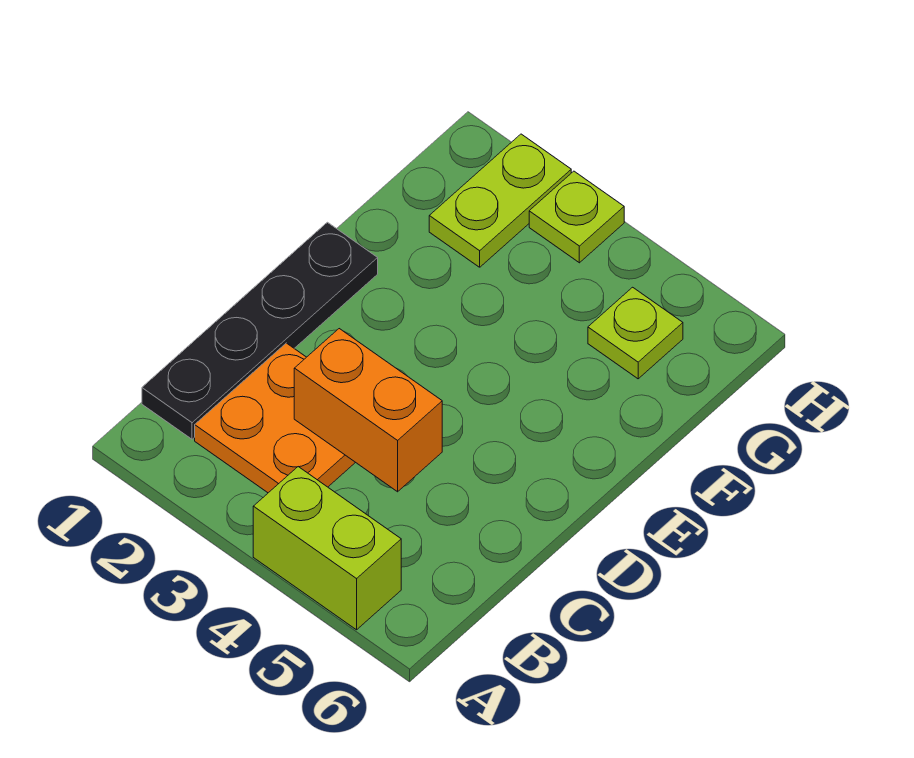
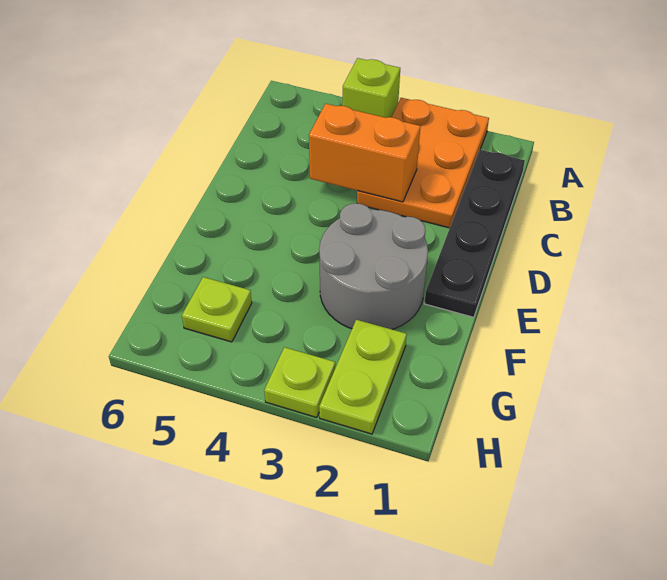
lime brick A4:A5 level 1 -> lime brick A4 level 1
orange plate B2:C3 level 1 -> orange plate A2:C3 level 1
none -> grey round brick E2:F3 level 1

